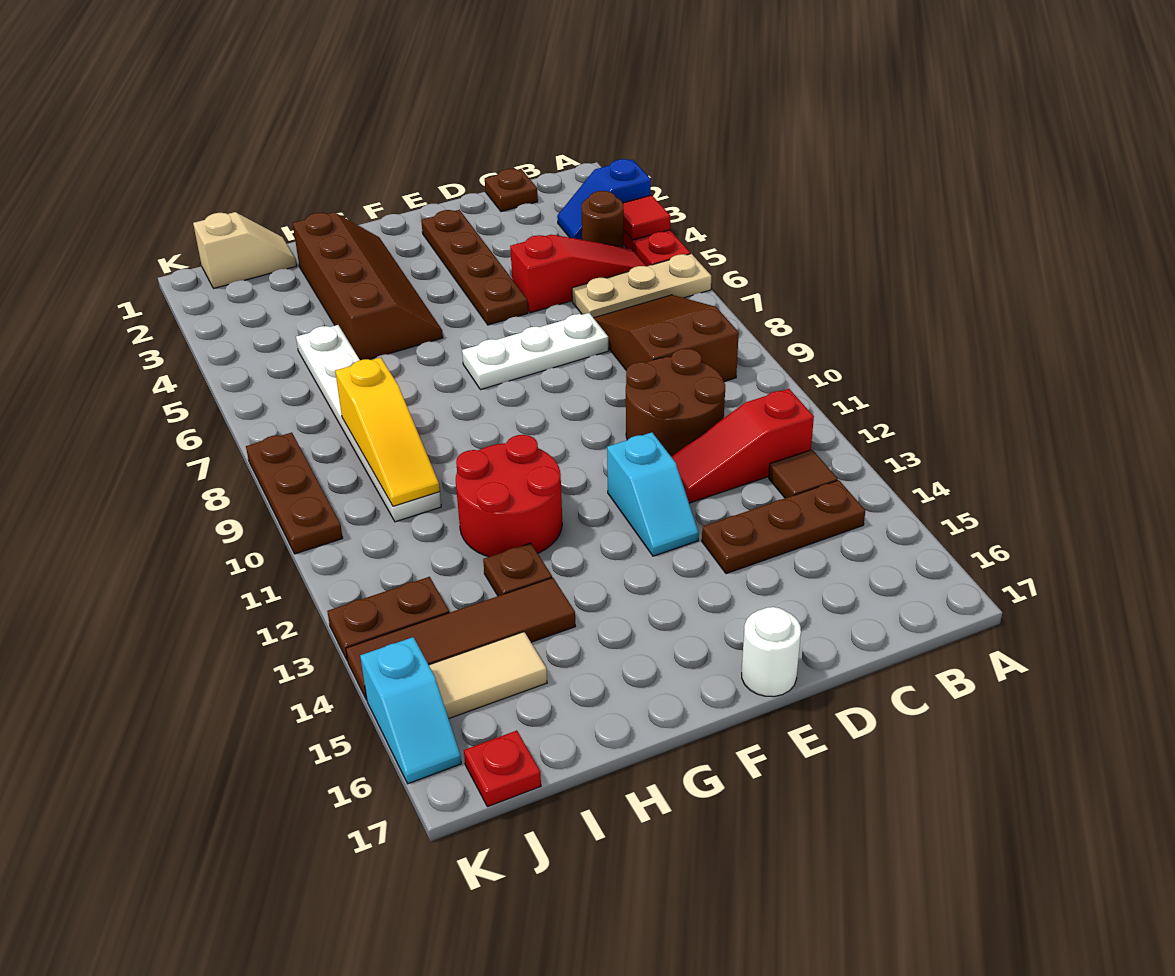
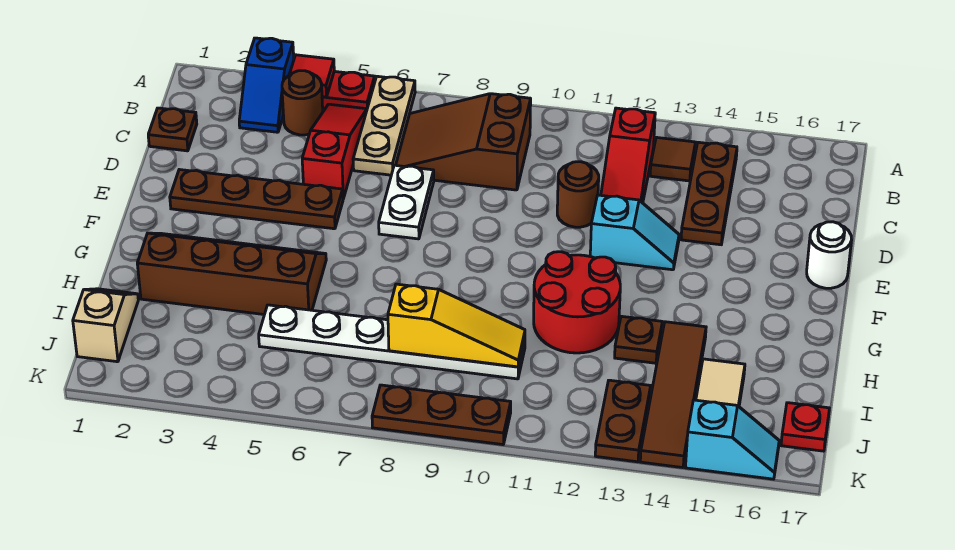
brown round brick C10:D11 level 1 -> brown round brick D11 level 1
white plate D7:F7 level 1 -> white plate D7:E7 level 1

